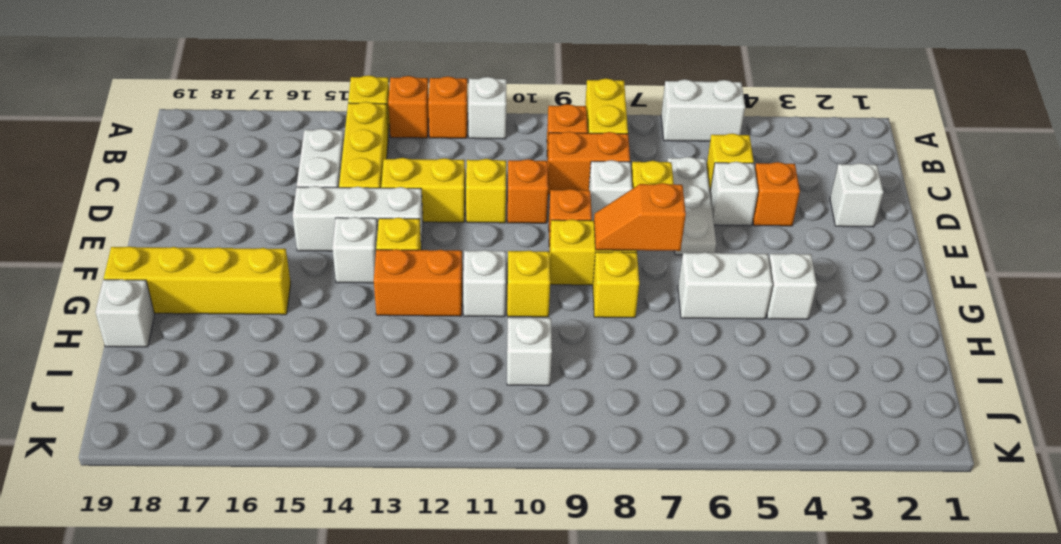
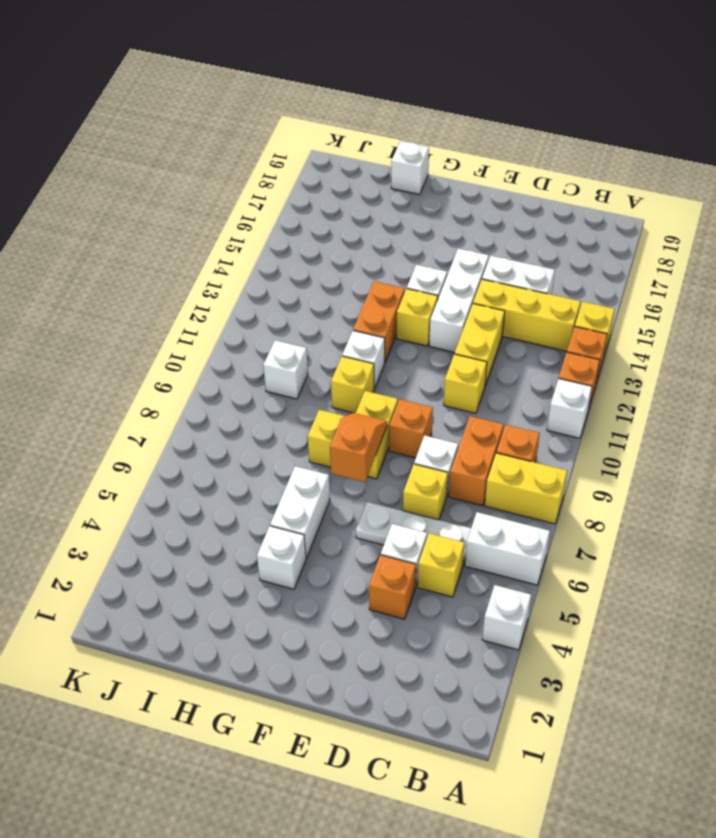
white brick A5:A6 level 1 -> white brick A6:B6 level 1
white brick D2 level 1 -> white brick A4 level 1
orange brick D10 level 1 -> none
yellow brick G16:G19 level 1 -> none

